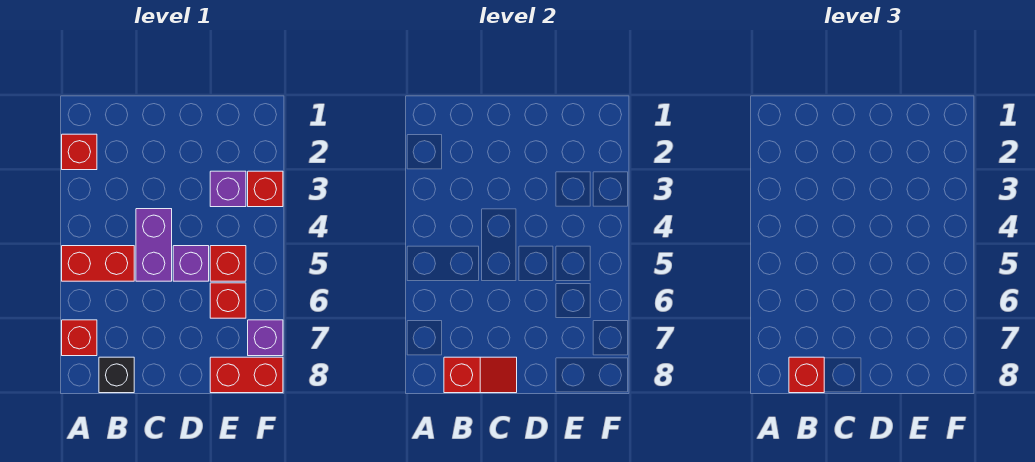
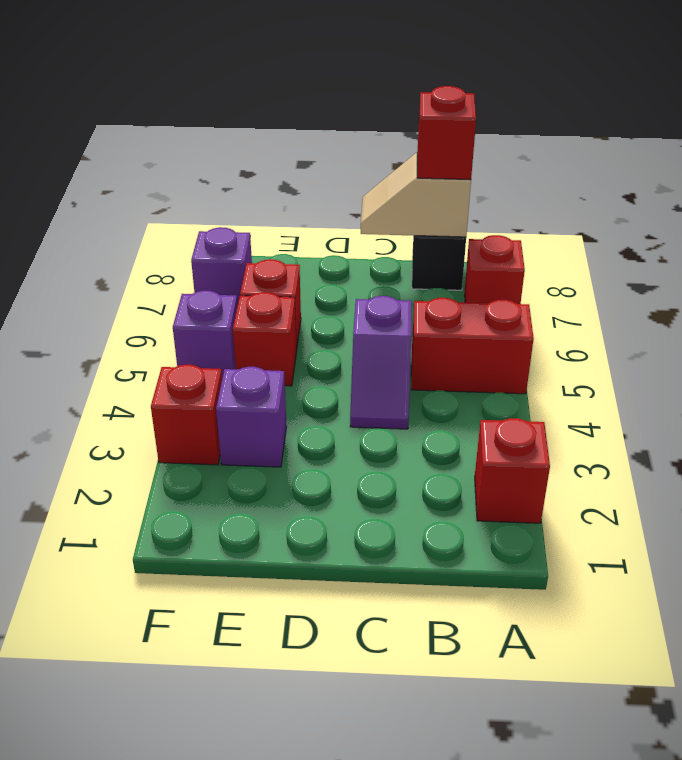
red slope B8:C8 level 2 top B -> tan slope B8:C8 level 2 top B
purple brick C4:C5 level 1 -> purple slope C4:C5 level 1 top 5
purple brick D5 level 1 -> purple brick F5 level 1
red brick E8:F8 level 1 -> none

